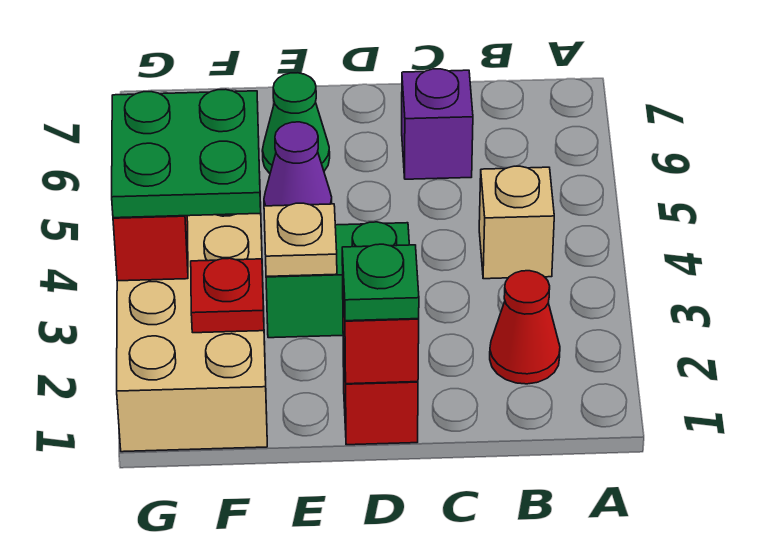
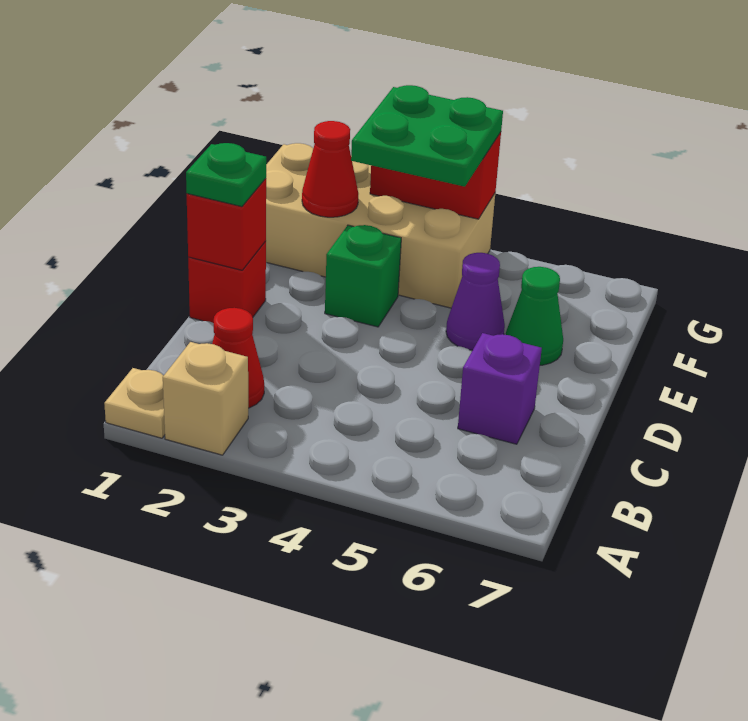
tan brick B4 level 1 -> tan brick A2 level 1
green brick D3:E3 level 1 -> green brick E3 level 1
tan plate E3 level 2 -> tan plate A1 level 1
red plate F2 level 2 -> red cone F2 level 2

